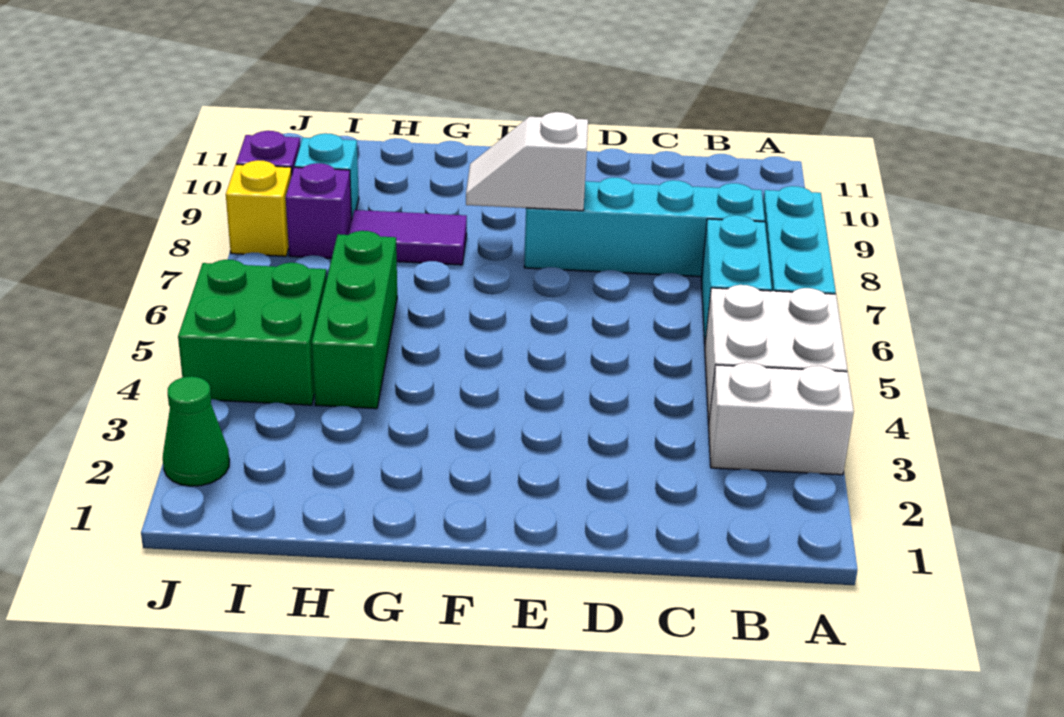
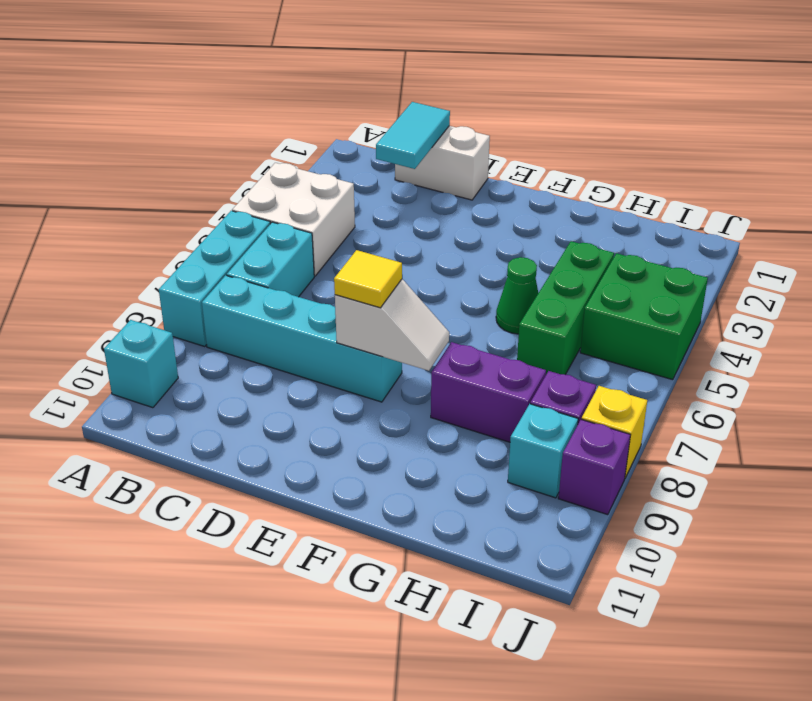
white brick A3:B3 level 1 -> white brick C1:D1 level 1
none -> cyan brick A10 level 1
none -> cyan tile C1:C2 level 2
none -> yellow tile E8 level 3
purple tile G8:H8 level 1 -> purple brick G8:H8 level 1
green cone J2 level 1 -> green cone G5 level 1

